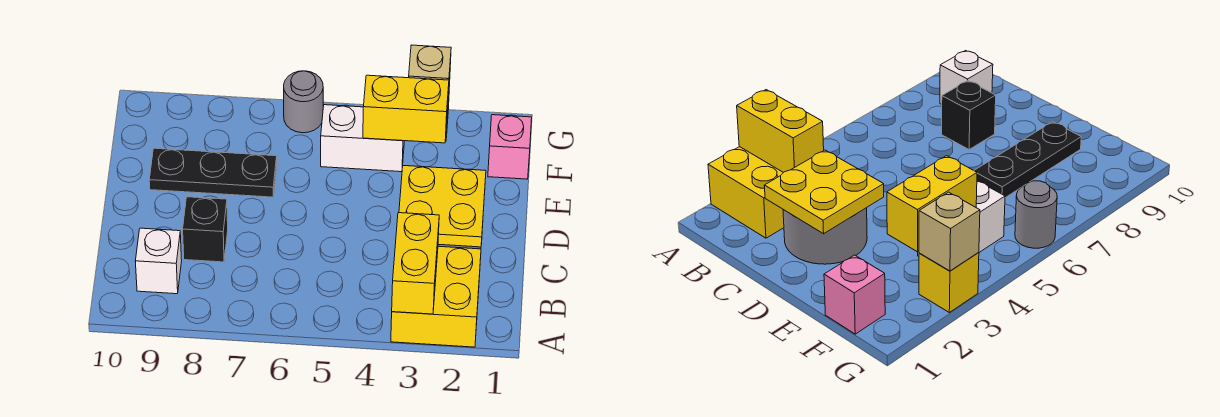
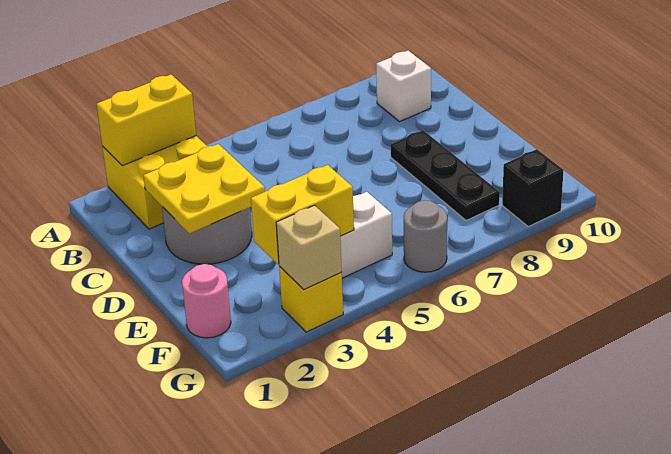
yellow brick A3:B3 level 2 -> yellow brick A2:A3 level 2
black brick C8 level 1 -> black brick G9 level 1
black plate E7:E9 level 1 -> black plate D8:F8 level 1
pink brick F1 level 1 -> pink round brick F1 level 1

